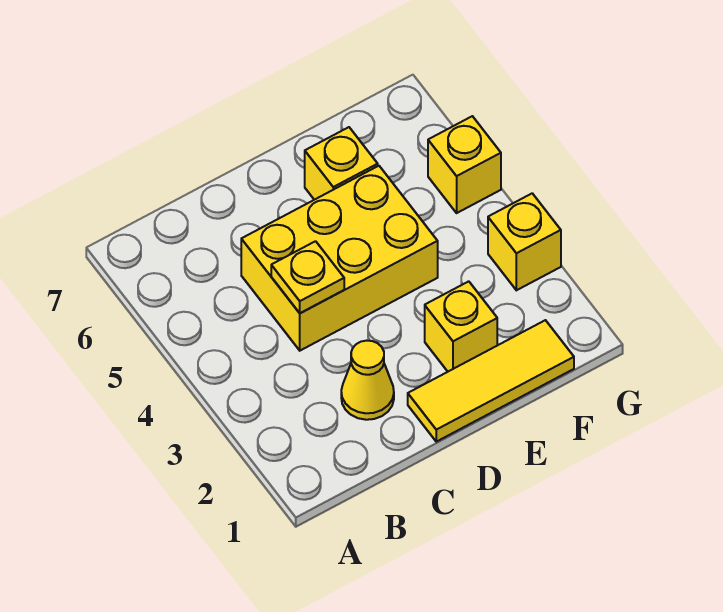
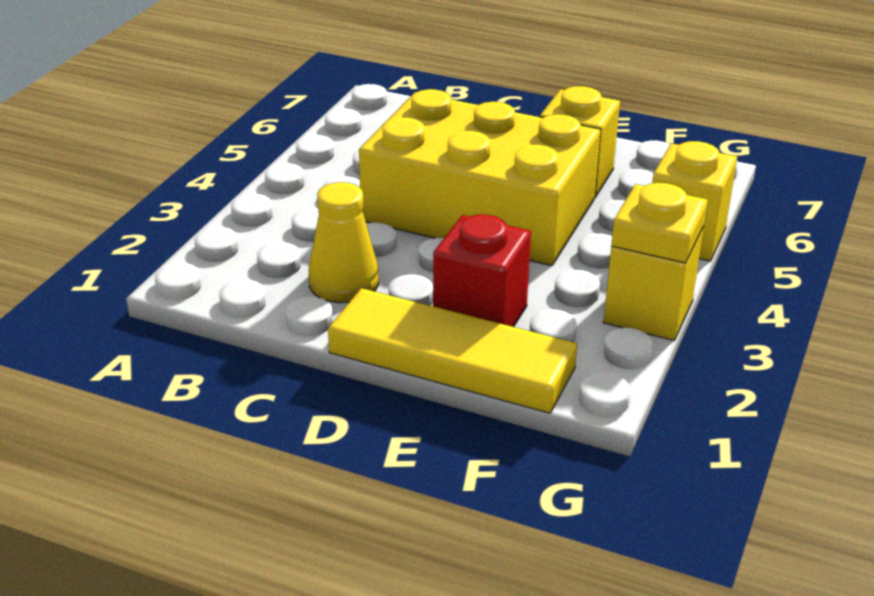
yellow plate C4 level 2 -> yellow plate G3 level 2
yellow brick E2 level 1 -> red brick E2 level 1

